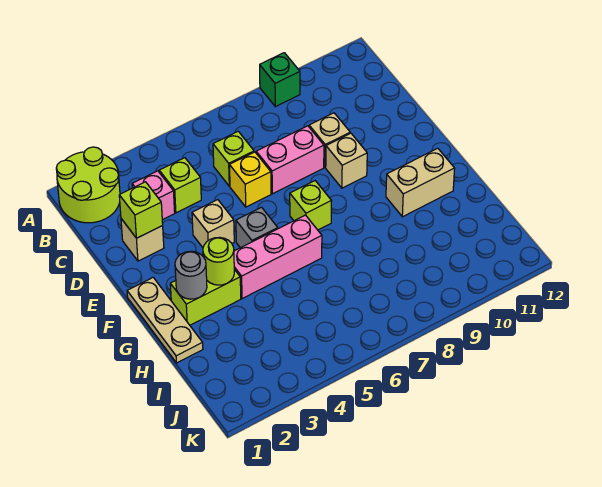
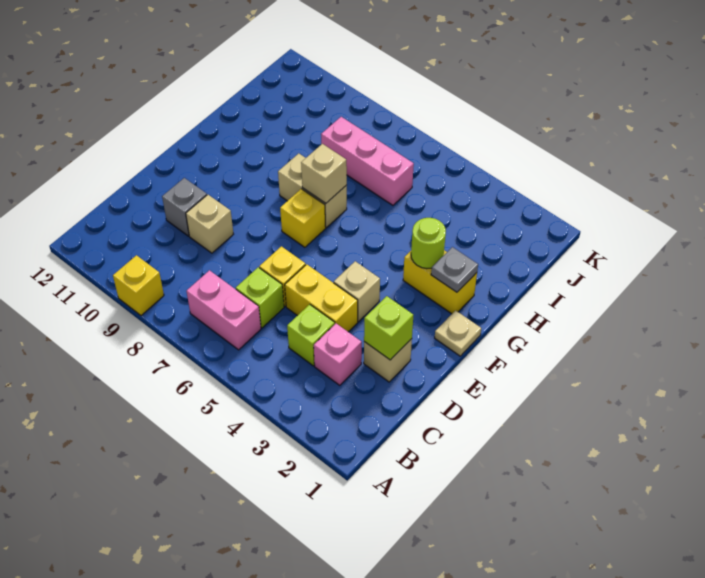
lime round brick A1:B2 level 1 -> none
green brick A9 level 1 -> yellow brick A9 level 1
none -> yellow brick D4:D5 level 1
pink brick D7:D8 level 1 -> pink brick B6:B7 level 1
tan brick E9 level 1 -> tan brick G7 level 2
tan plate F1:H1 level 1 -> tan plate F1 level 1
grey brick F5 level 1 -> grey brick D10 level 1
lime brick F7 level 1 -> yellow brick F7 level 1
lime brick G2:G3 level 1 -> yellow brick G2:G3 level 1
grey round brick G2 level 2 -> grey plate G2 level 2
pink brick G4:G6 level 1 -> pink brick I6:I8 level 1
tan brick G10:G11 level 1 -> tan brick G7:G8 level 1

